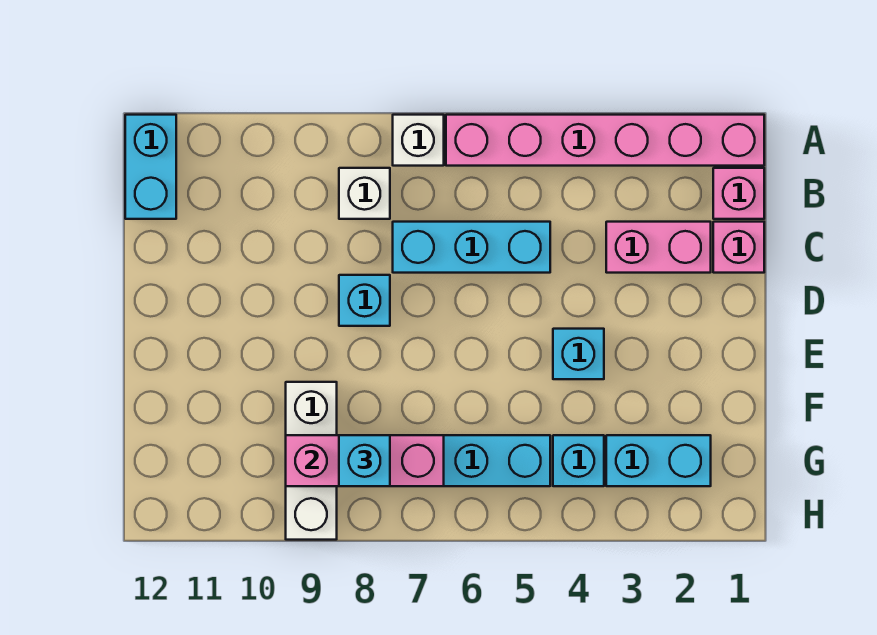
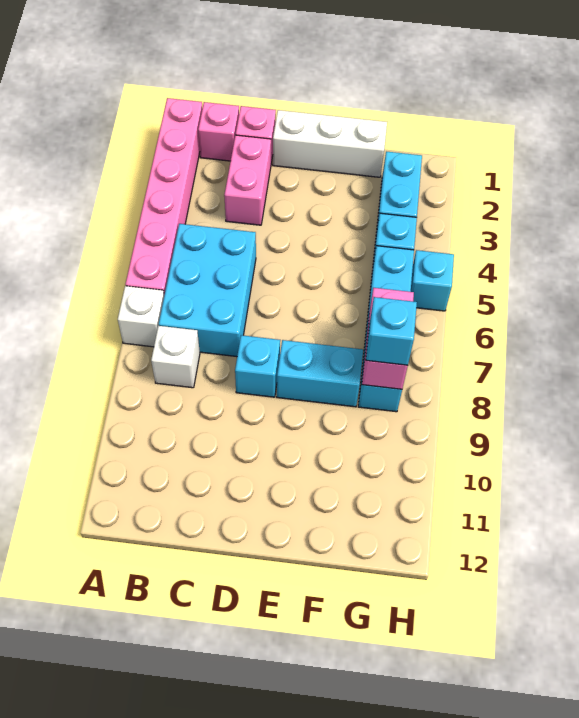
cyan brick A12:B12 level 1 -> cyan brick E8:F8 level 1
cyan brick C5:C7 level 1 -> cyan brick B5:C7 level 1
cyan brick E4 level 1 -> cyan brick H5 level 1
white brick F9:H9 level 1 -> white brick D1:F1 level 1
pink brick G7:G9 level 2 -> pink brick G7:G8 level 2

